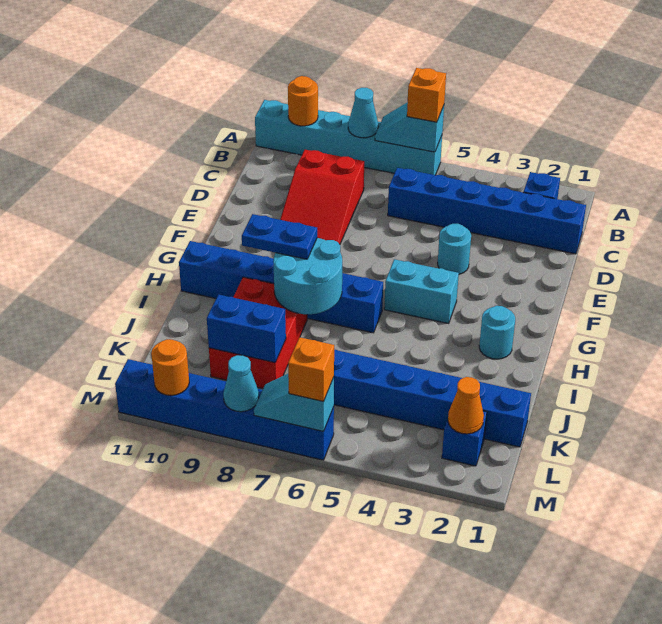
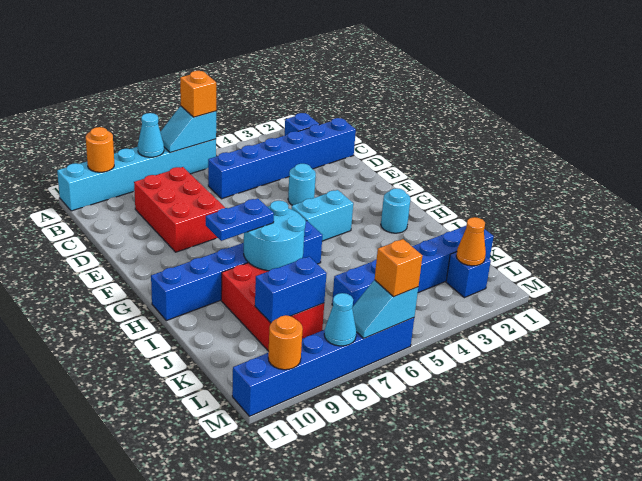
red slope C8:E9 level 1 top C -> red brick C8:E9 level 1

